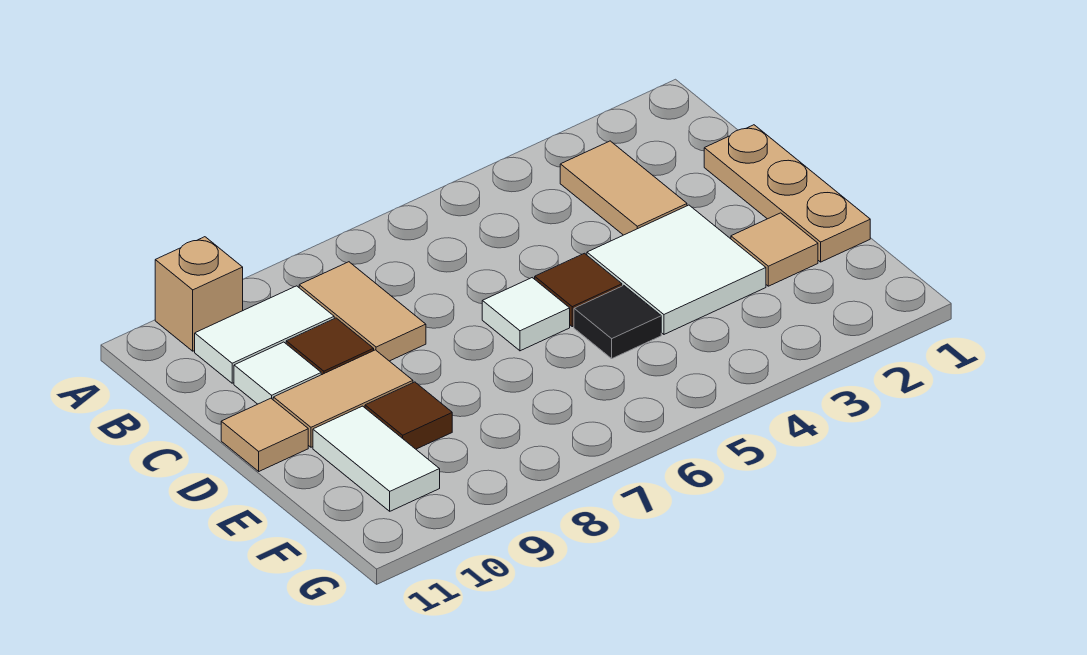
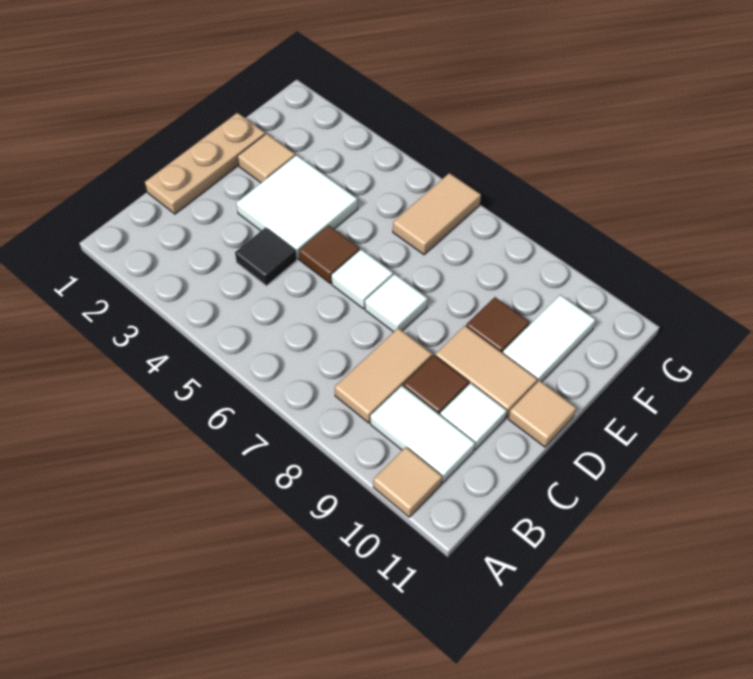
tan brick A10 level 1 -> tan tile A10 level 1
tan tile B3:C3 level 1 -> tan tile F6:G6 level 1
none -> white tile D7 level 1
black tile E5 level 1 -> black tile C4 level 1

